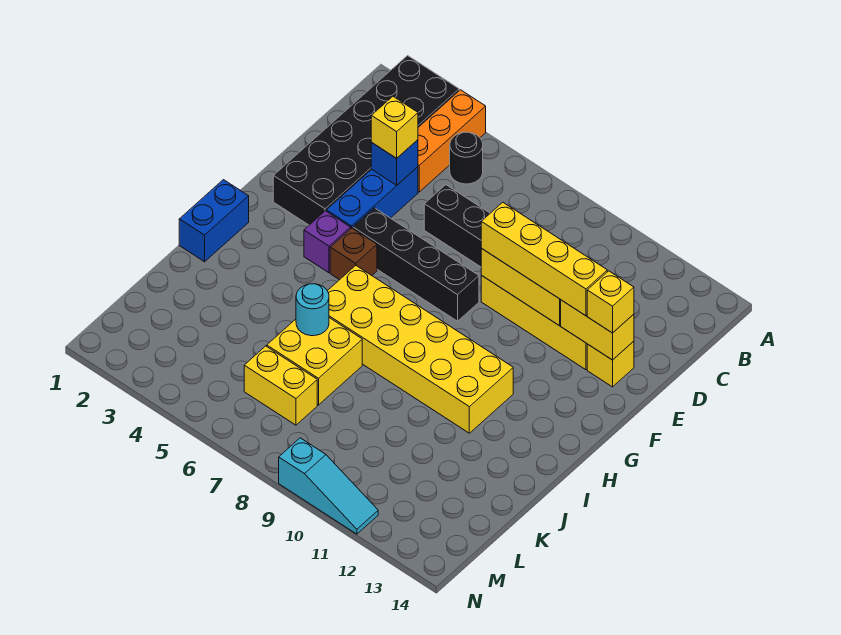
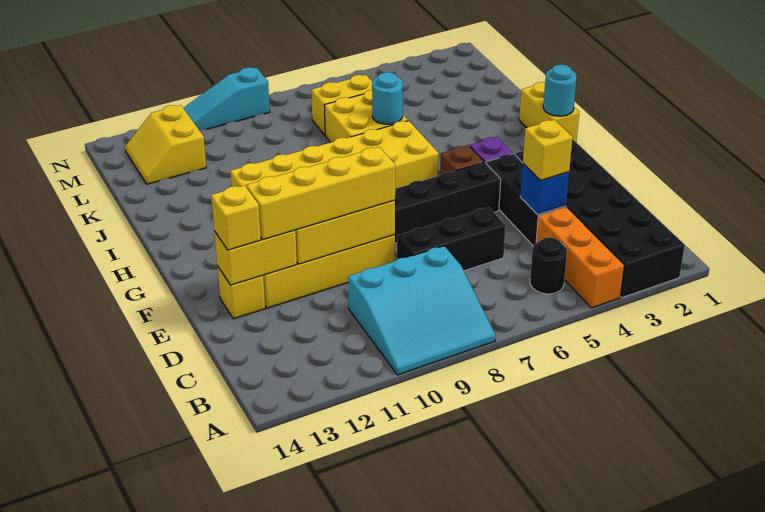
none -> cyan slope A8:C10 level 1 top C
blue brick D4:F4 level 1 -> black brick D4:F4 level 1
blue brick H1:I1 level 1 -> yellow brick H1:I1 level 1
none -> cyan round brick H1 level 2
none -> yellow slope L12:M13 level 1 top 12

